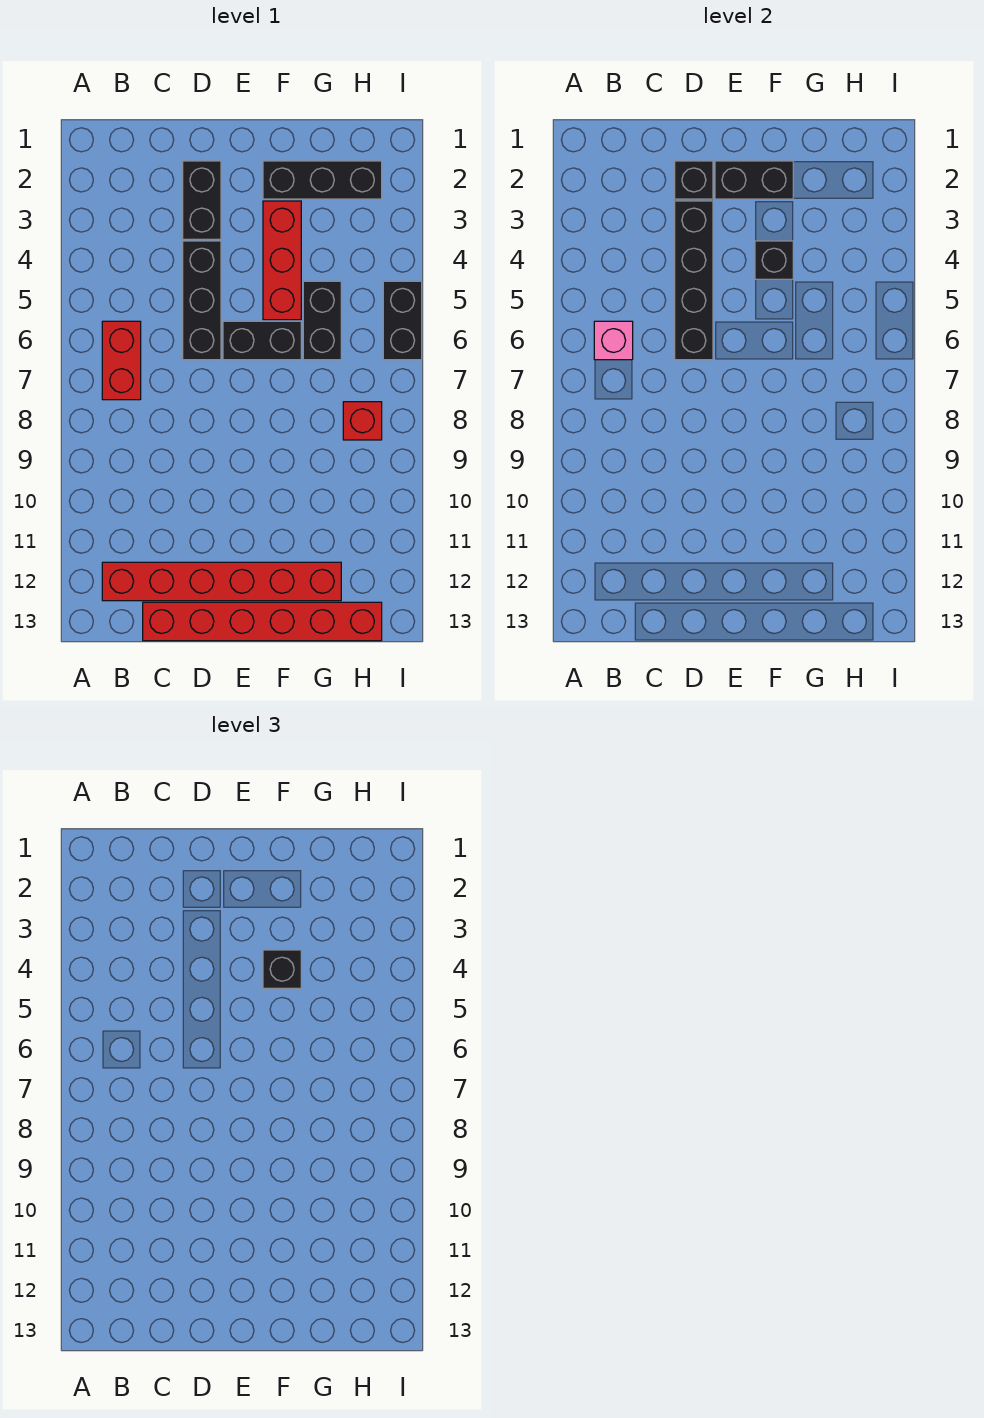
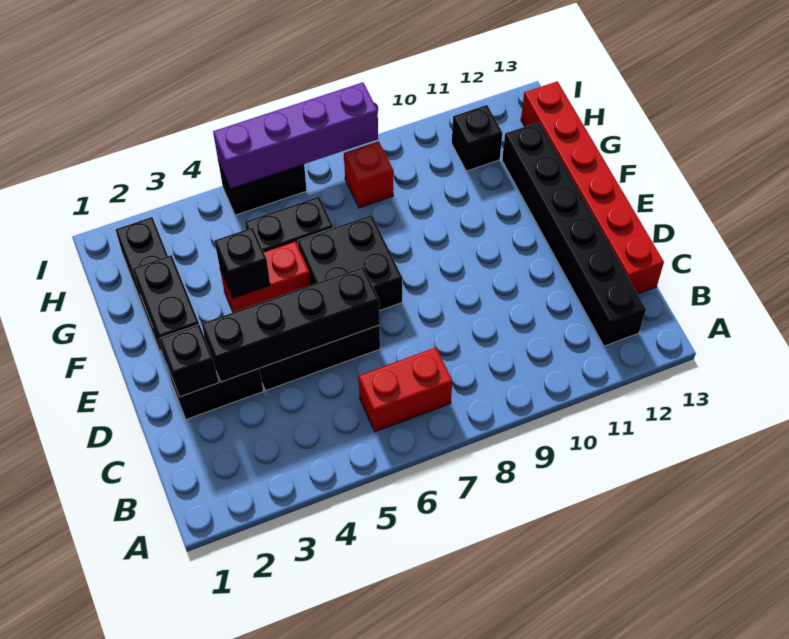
pink brick B6 level 2 -> none
red brick B12:G12 level 1 -> black brick B12:G12 level 1
black brick E6:F6 level 1 -> black brick E6:F7 level 1
red brick F3:F5 level 1 -> red brick F4:F5 level 1
black brick F4 level 3 -> black brick H11 level 1
none -> purple brick I5:I8 level 2

